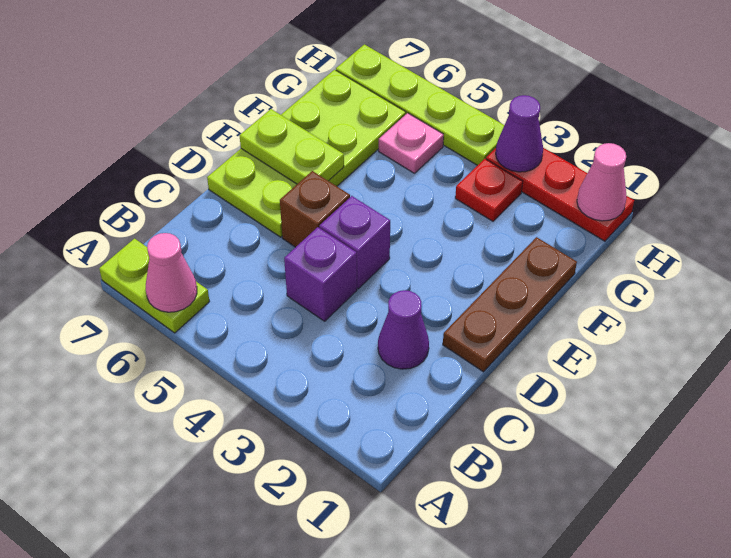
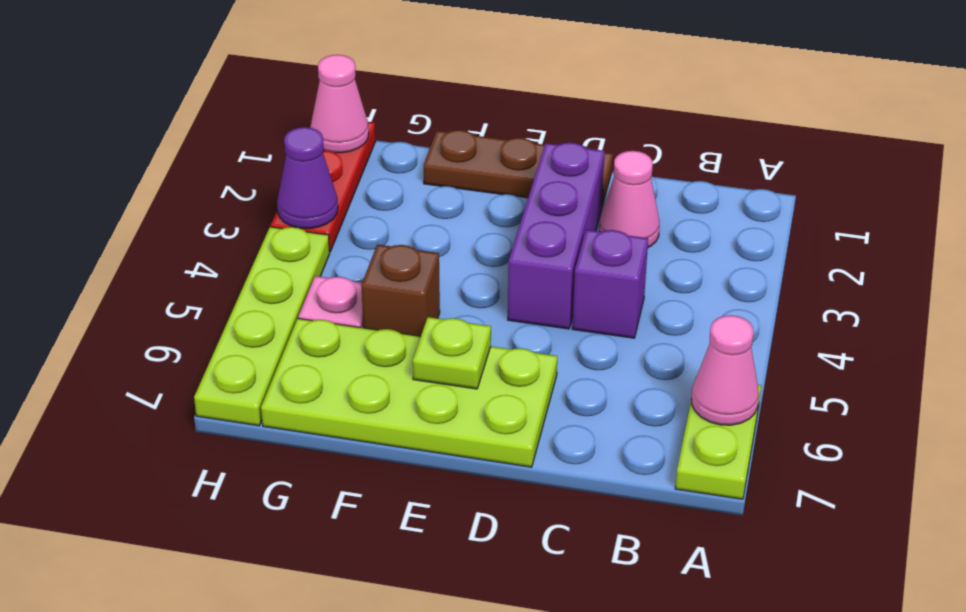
purple cone C2 level 1 -> pink cone C2 level 1
purple brick D4 level 1 -> purple brick D2:D4 level 1
brown brick D5 level 1 -> brown brick F5 level 1
lime plate E6:E7 level 2 -> lime plate E6 level 2
red plate G3 level 1 -> none

